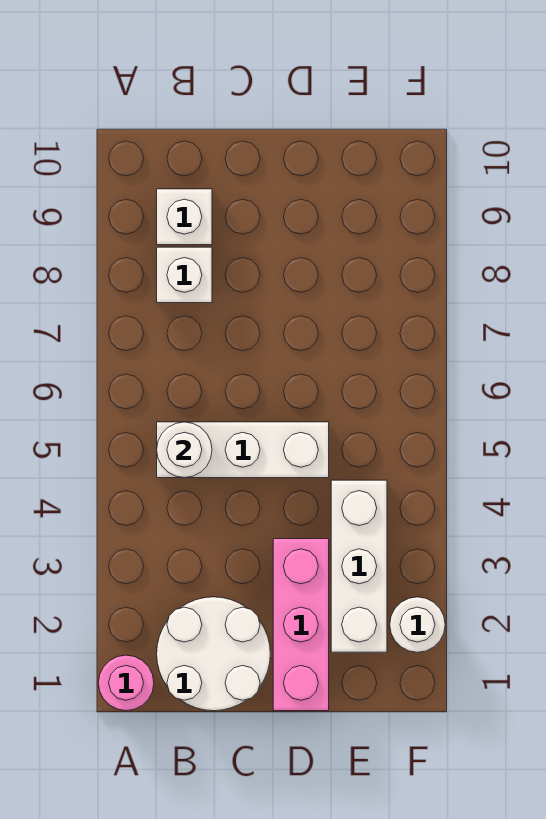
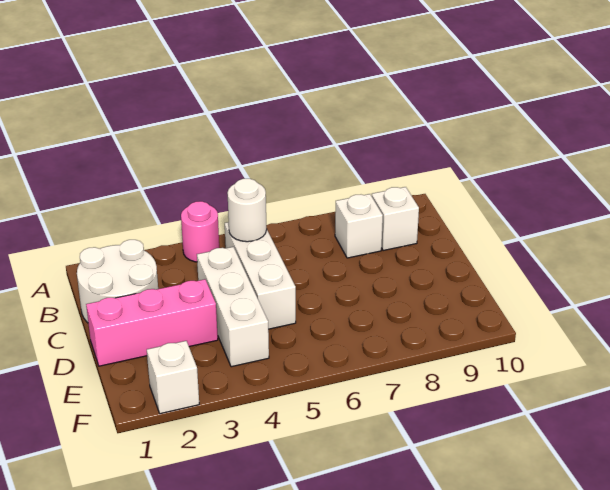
pink round brick A1 level 1 -> pink round brick A4 level 1
white brick E2:E4 level 1 -> white brick C4:E4 level 1
white round brick F2 level 1 -> white brick F2 level 1

